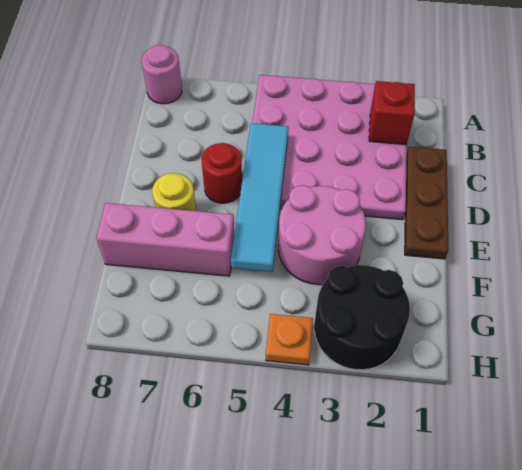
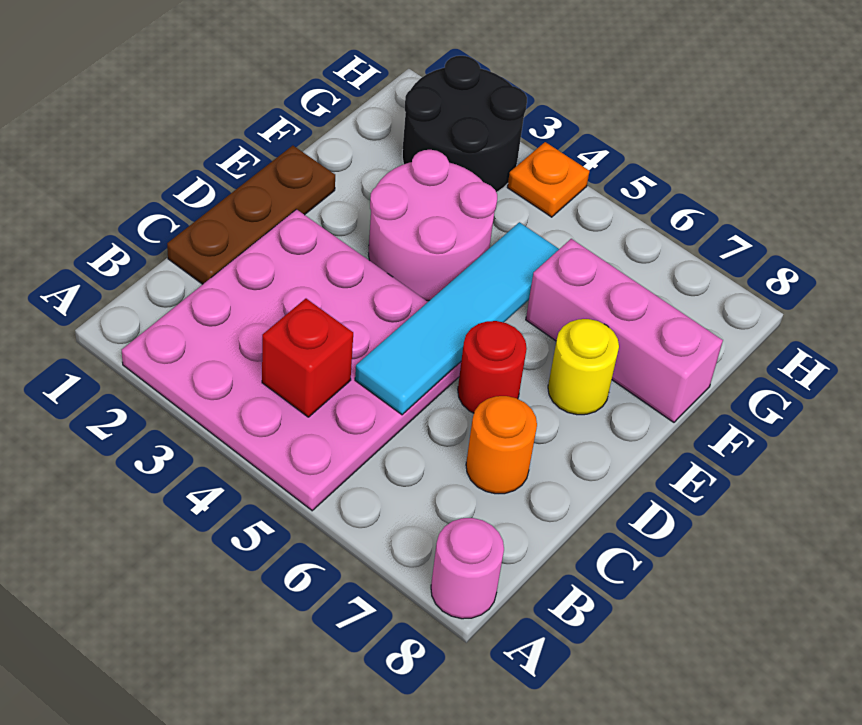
red brick B2 level 2 -> red brick B4 level 2
none -> orange round brick C7 level 1

